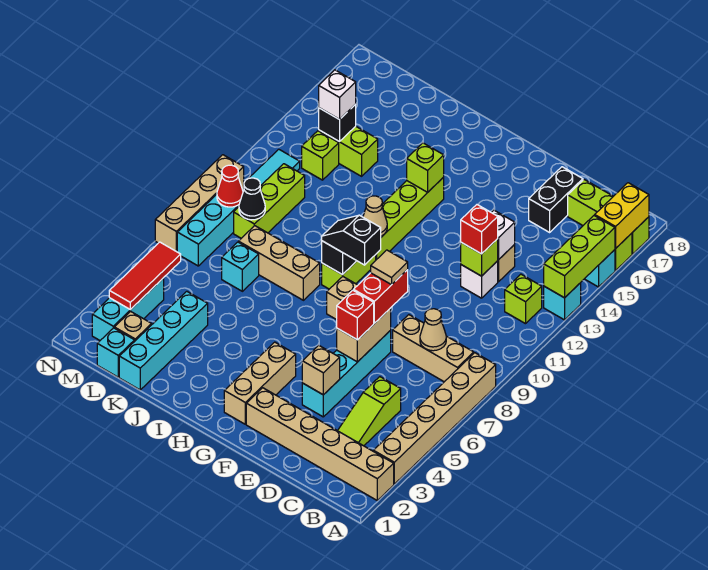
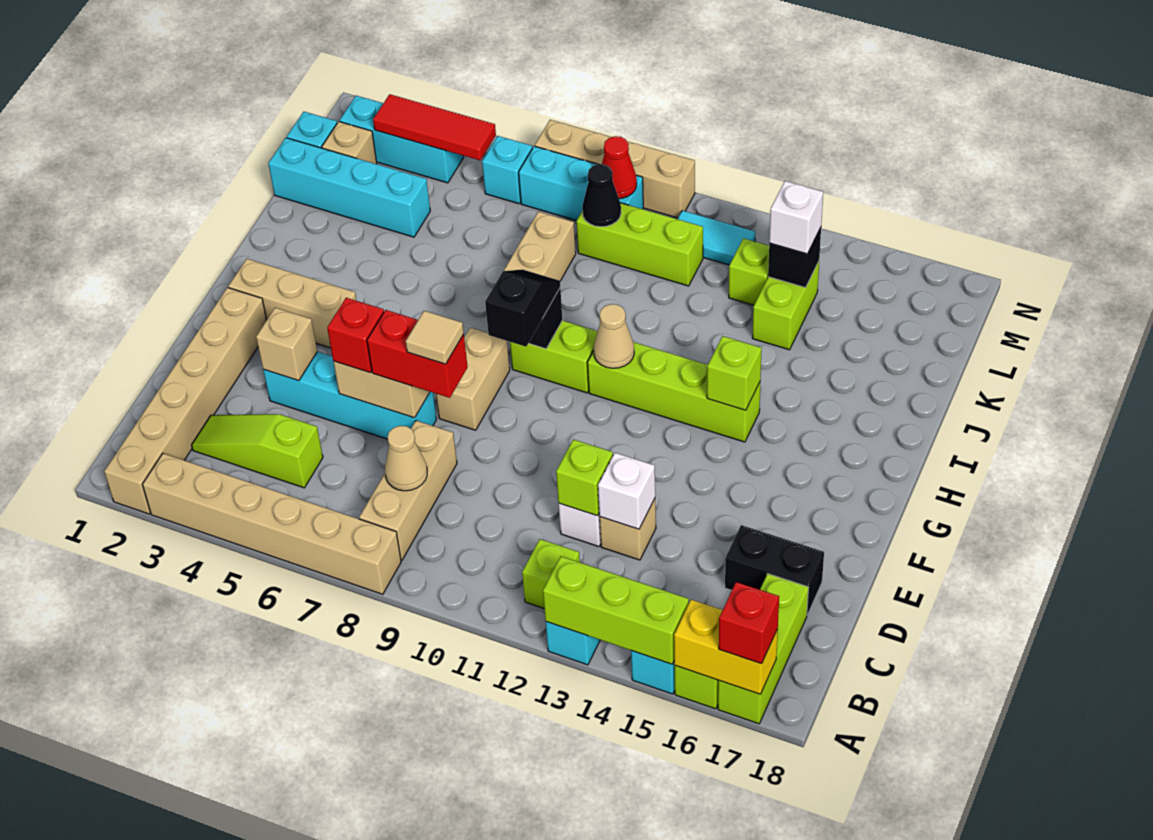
red brick D12 level 3 -> red brick A17 level 3
cyan brick K7 level 1 -> cyan brick M6 level 1

